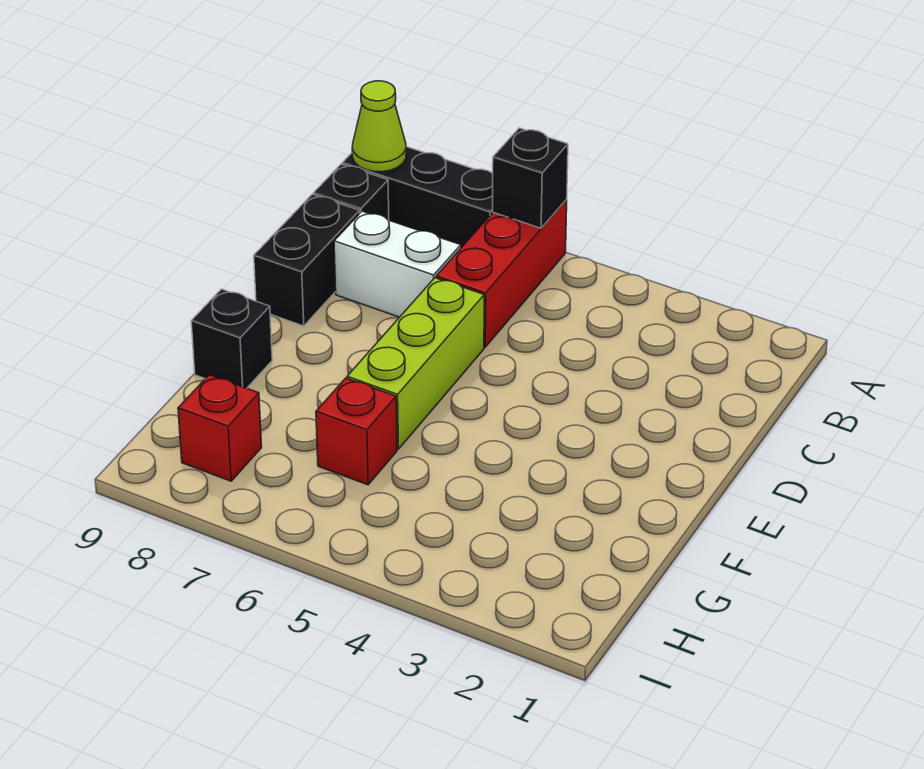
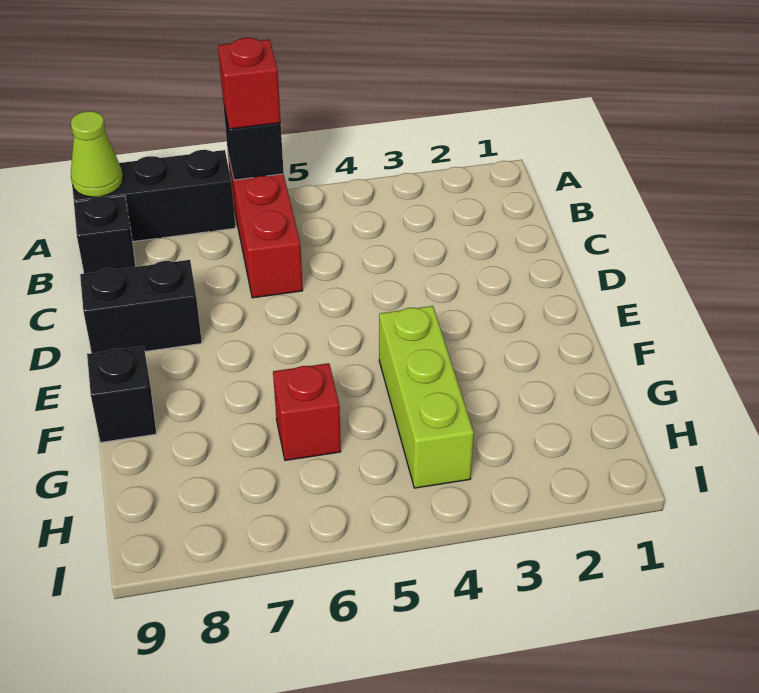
white brick C7:C8 level 1 -> none
black brick C9:D9 level 1 -> black brick D8:D9 level 1
lime brick D6:F6 level 1 -> lime brick F4:H4 level 1
red brick H8 level 1 -> red brick A6 level 3

